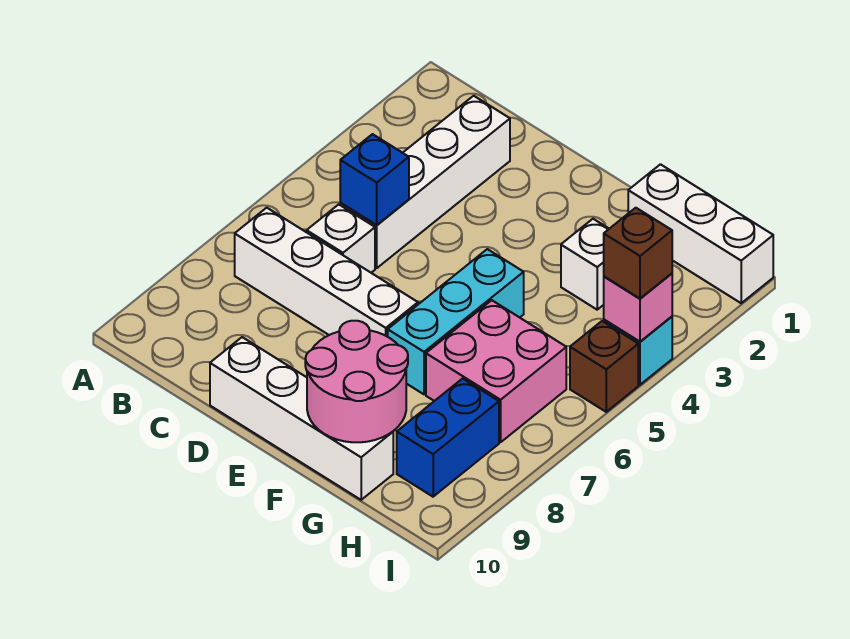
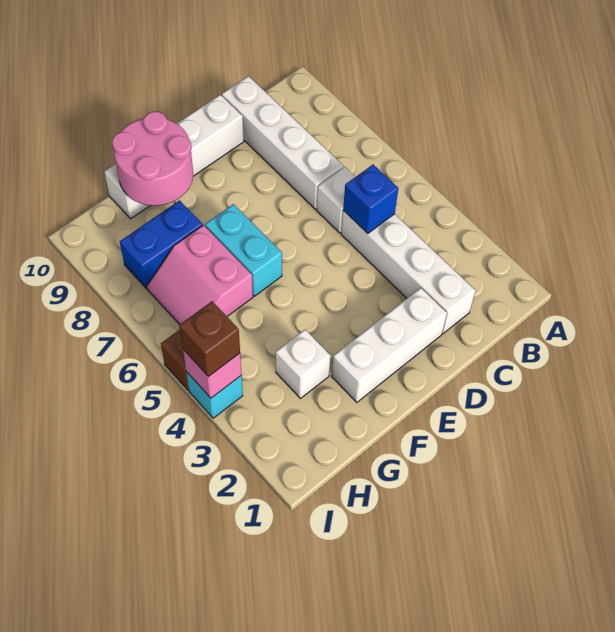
white brick B7:E7 level 1 -> white brick C7:C10 level 1
cyan brick F5:F7 level 1 -> cyan brick F6:F7 level 1
white brick G1:I1 level 1 -> white brick D2:F2 level 1
pink brick G6:H7 level 1 -> pink slope G6:H7 level 1 top G
blue brick H8:H9 level 1 -> blue brick G8:H8 level 1

